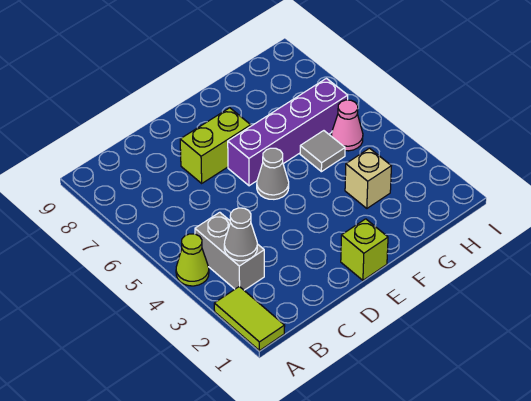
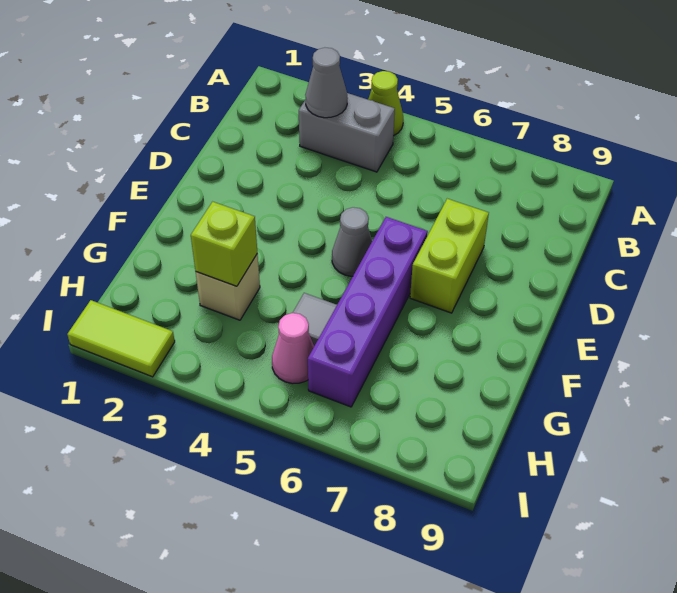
lime tile A1:A2 level 1 -> lime tile I1:I2 level 1
lime brick E1 level 1 -> lime brick G3 level 2

